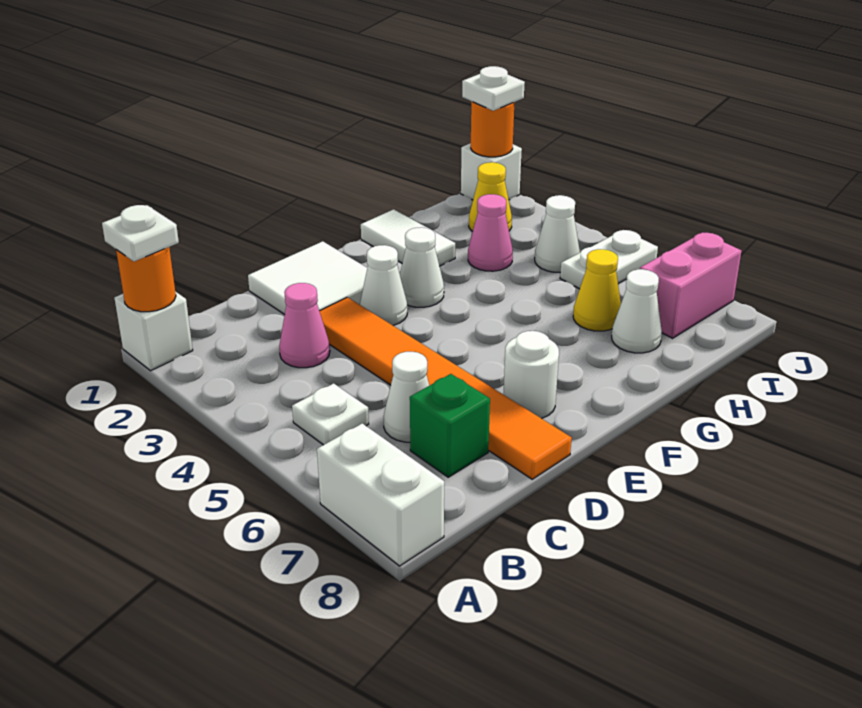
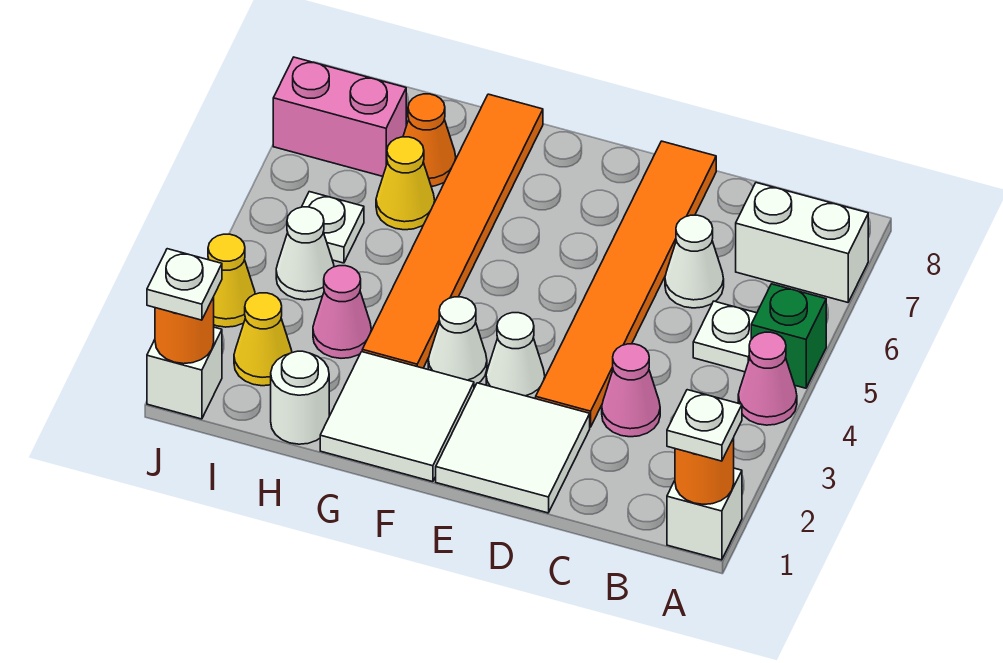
none -> pink cone A4 level 1
white brick A7:A8 level 1 -> white brick A7:B7 level 1
green brick C7 level 1 -> green brick A5 level 1
white round brick E7 level 1 -> white round brick H1 level 1
white tile G1:G2 level 1 -> white tile F1:G2 level 1
none -> orange tile G3:G8 level 1
white cone H7 level 1 -> orange cone H7 level 1
white plate I5:J5 level 1 -> white plate I5 level 1
none -> yellow cone J3 level 1

